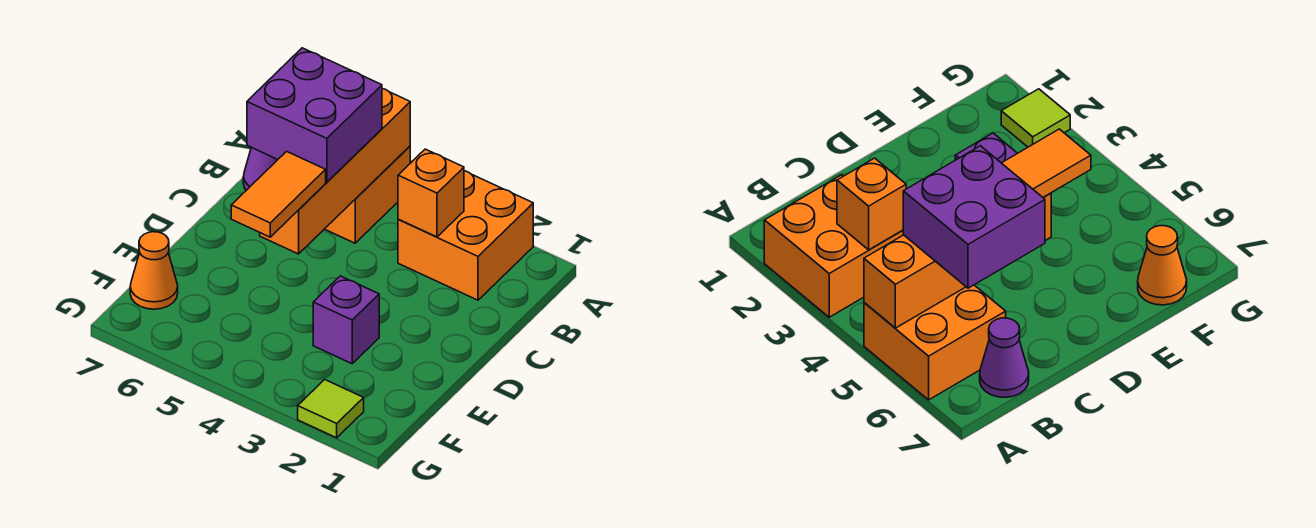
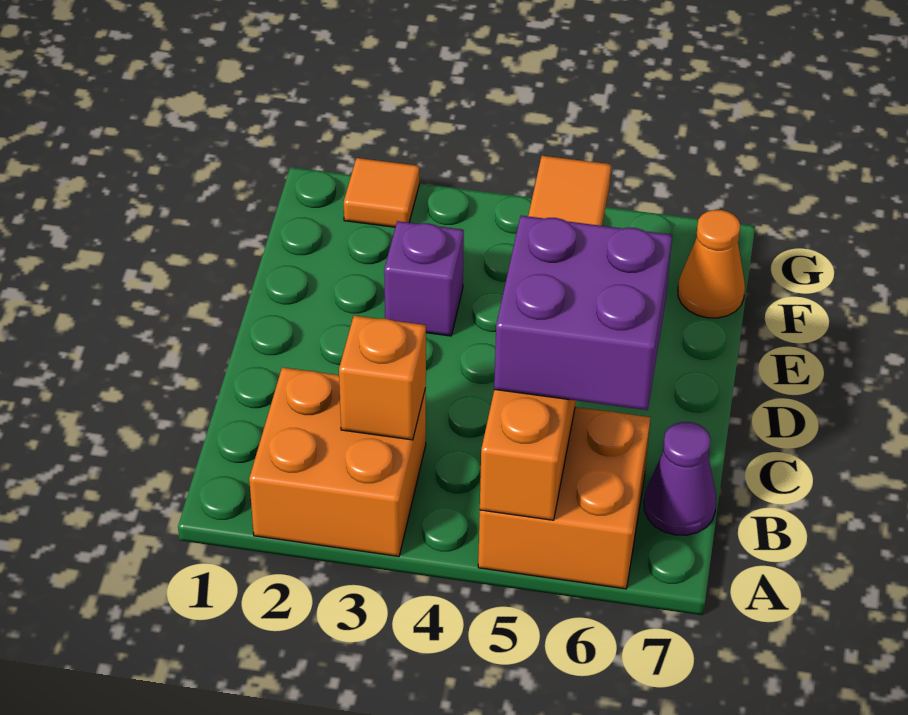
lime tile G2 level 1 -> orange tile G2 level 1

